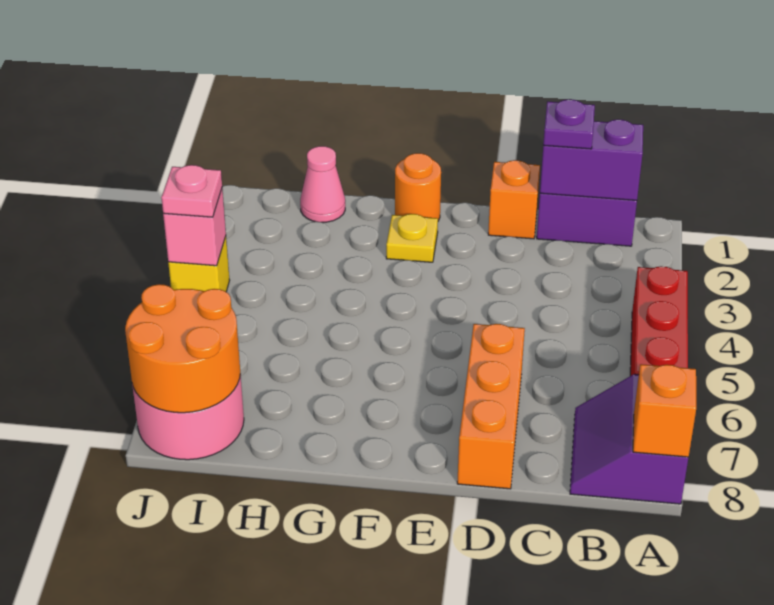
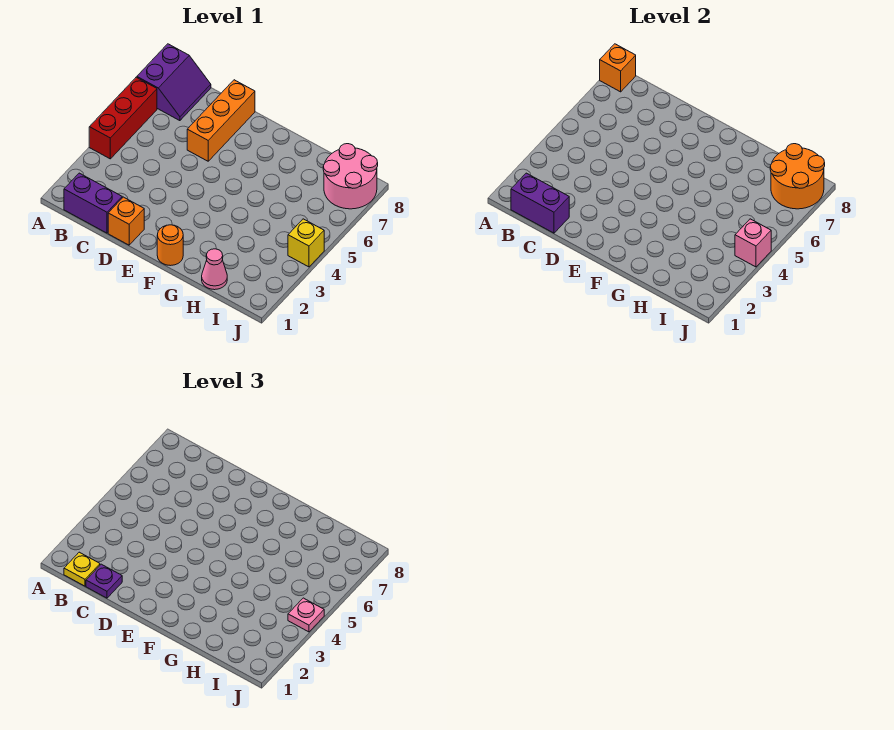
yellow plate F2 level 1 -> yellow plate B1 level 3

